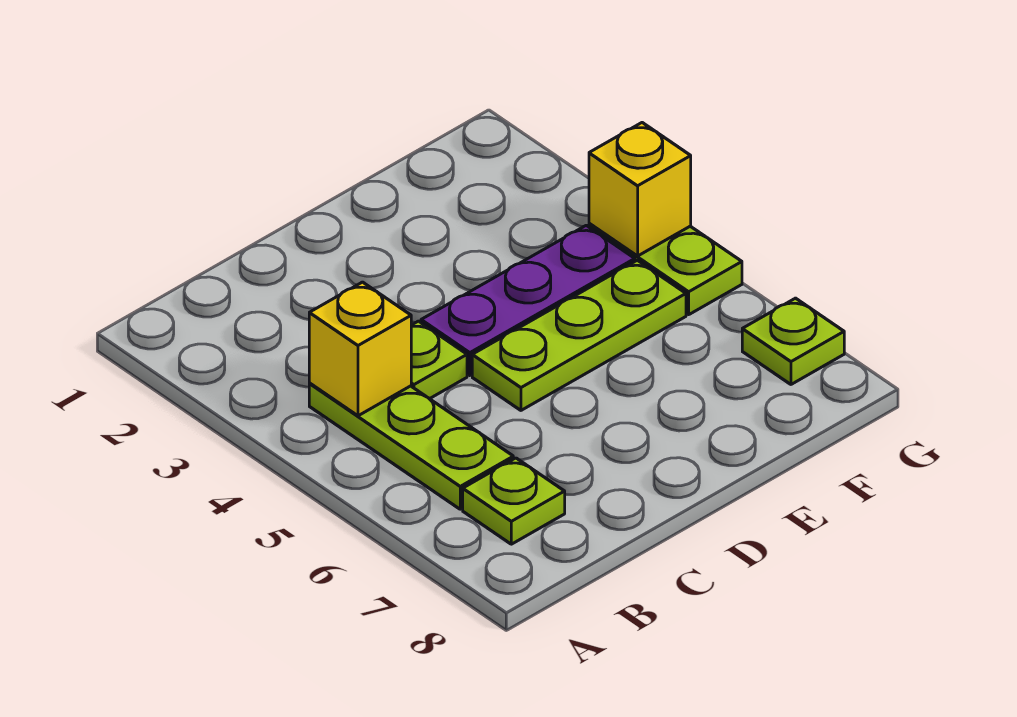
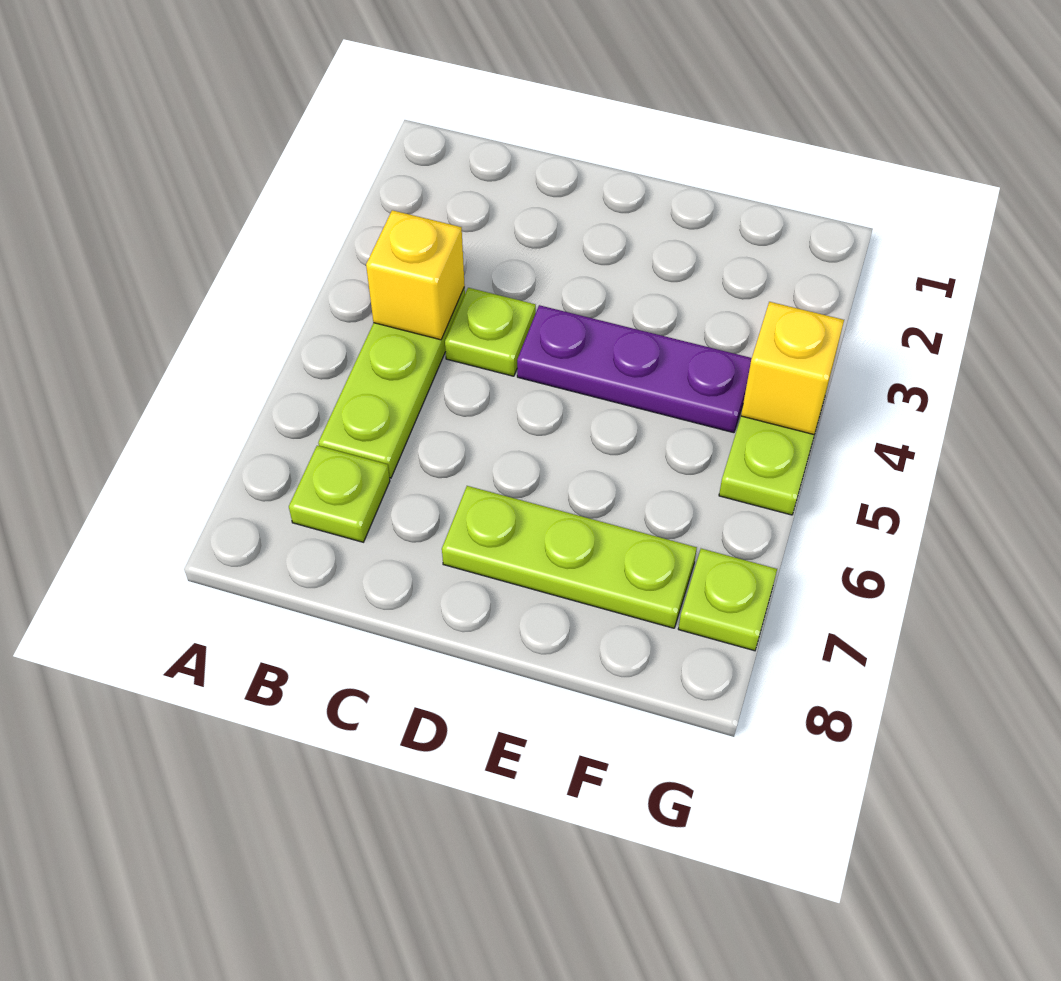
lime plate D5:F5 level 1 -> lime plate D7:F7 level 1

